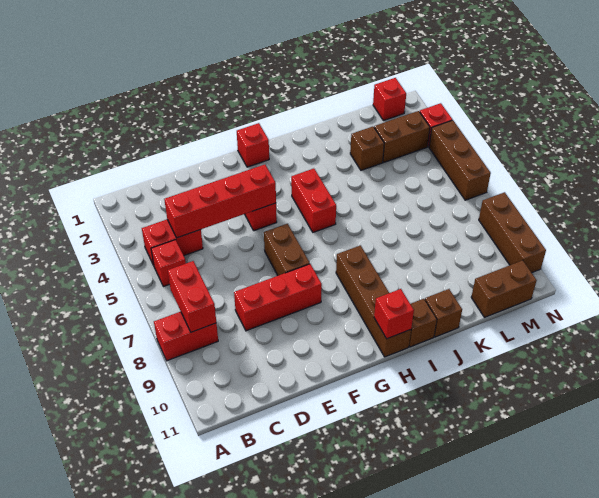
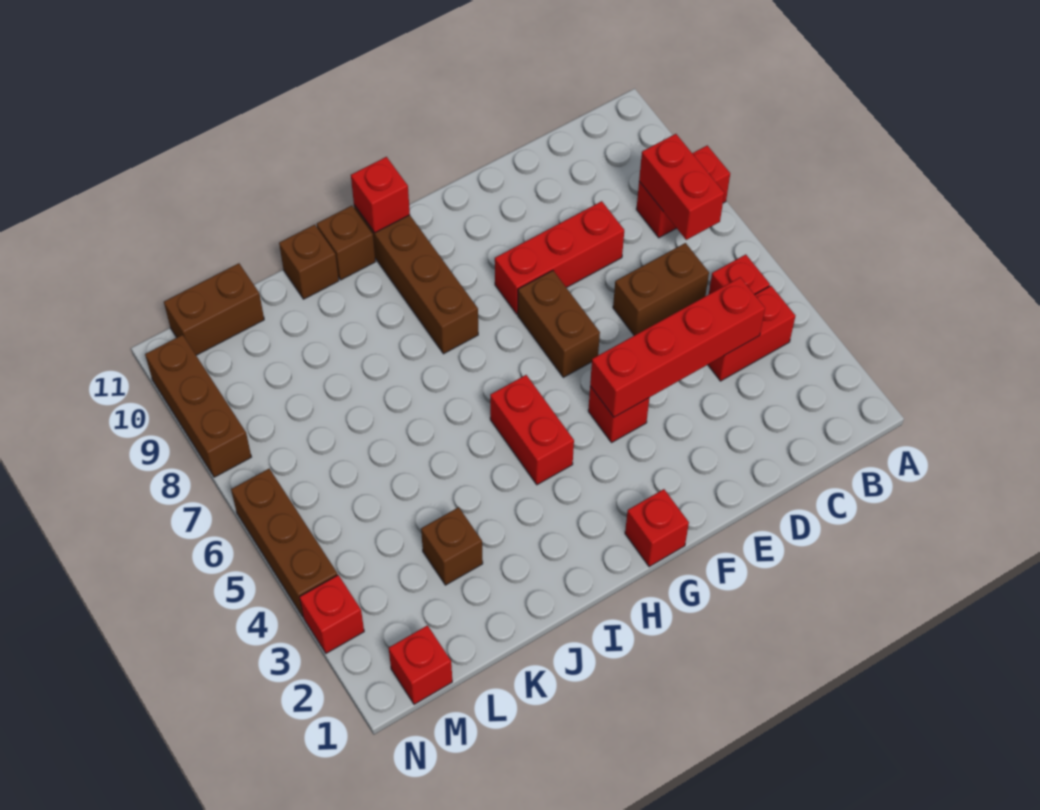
brown brick L3:M3 level 1 -> brown brick C6:D6 level 1

